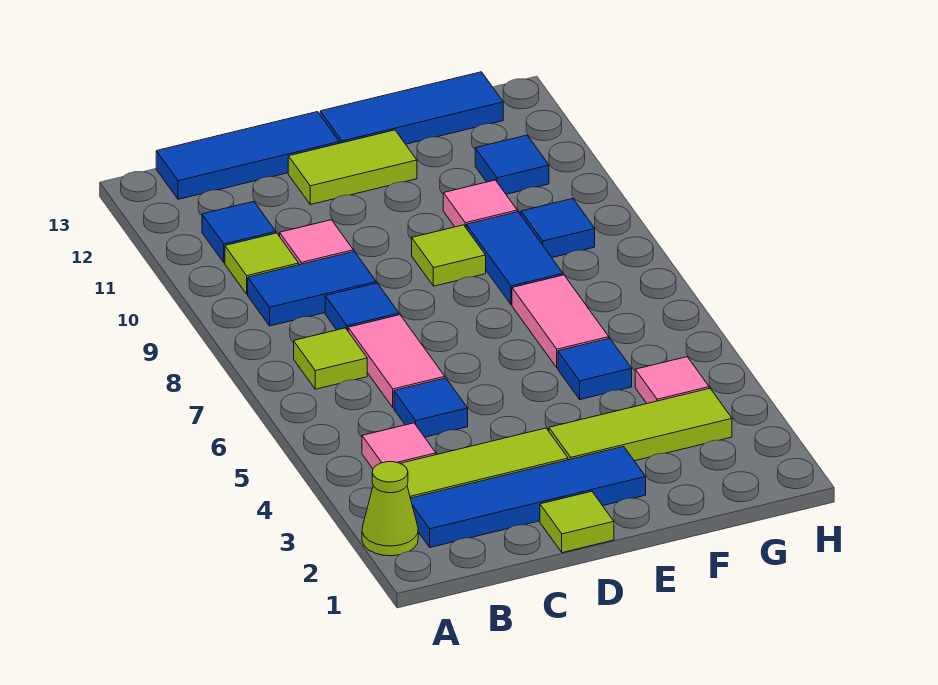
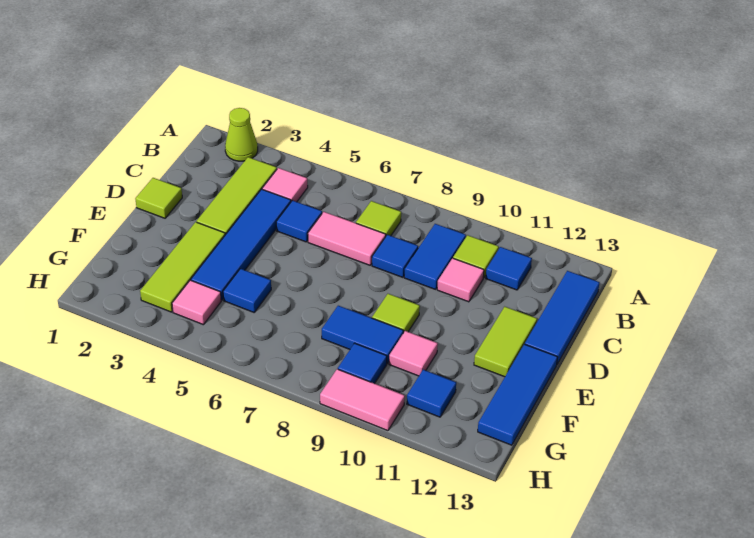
blue tile B2:E2 level 1 -> blue tile C4:F4 level 1
pink tile F6:F7 level 1 -> pink tile H9:H10 level 1

